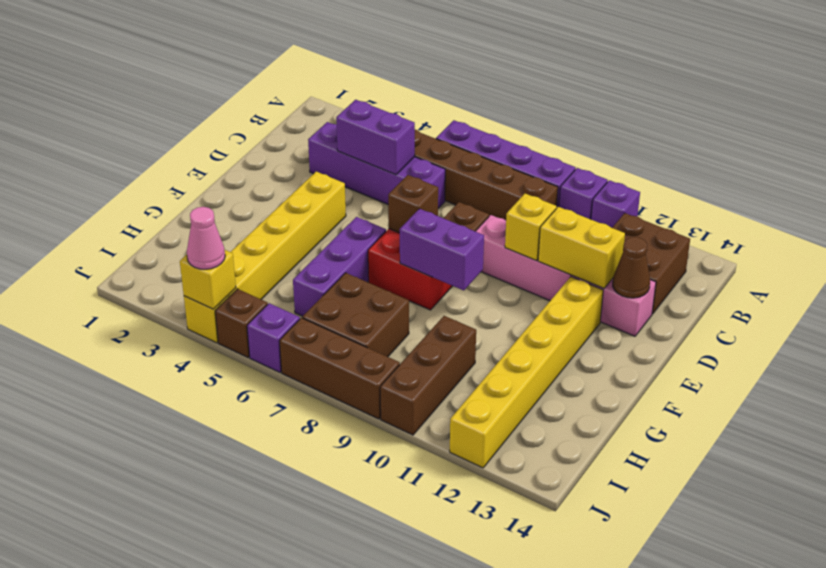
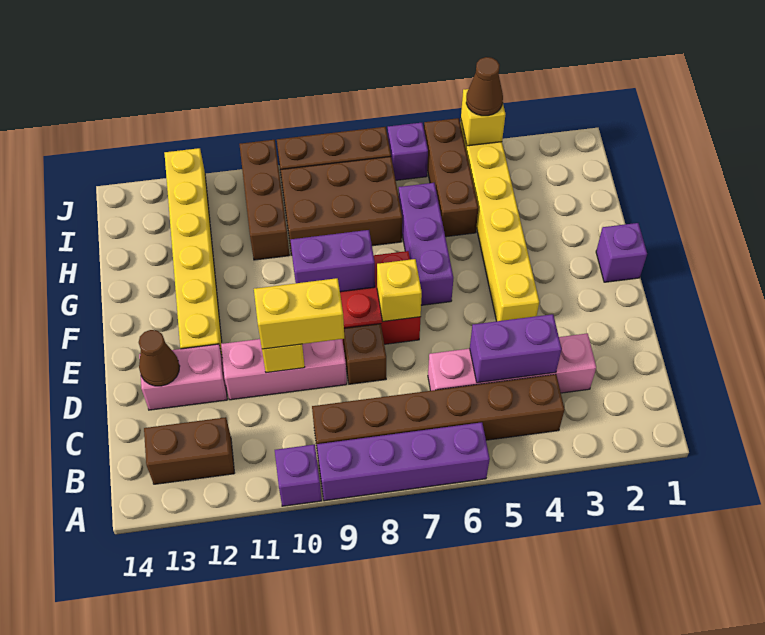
purple brick A11 level 1 -> purple brick F1 level 1
brown brick B12:C13 level 1 -> brown brick B12:B13 level 1
purple brick C3:C6 level 1 -> pink brick C3:C6 level 1
yellow brick D11:D12 level 2 -> yellow brick D9:D10 level 3
brown brick E7 level 2 -> yellow brick E7 level 2
brown brick H7:I8 level 1 -> brown brick H7:I9 level 1
pink cone J4 level 3 -> brown cone J4 level 3
brown brick J5 level 1 -> brown brick H5:J5 level 1

